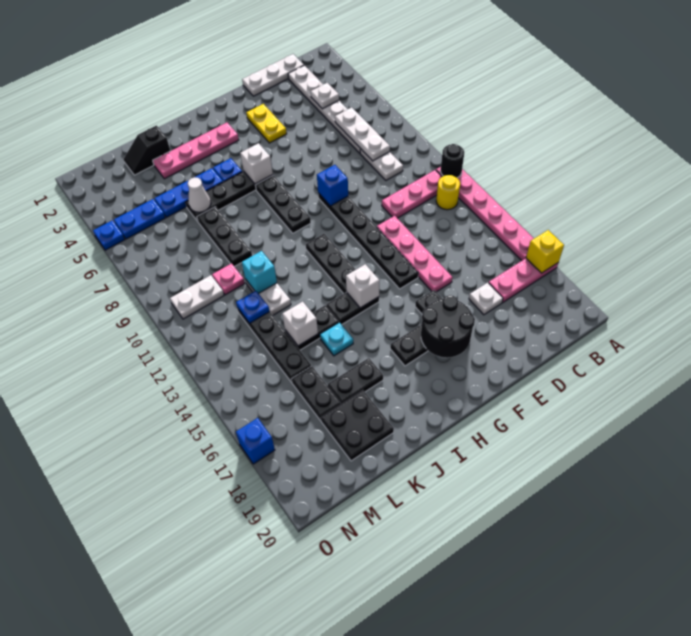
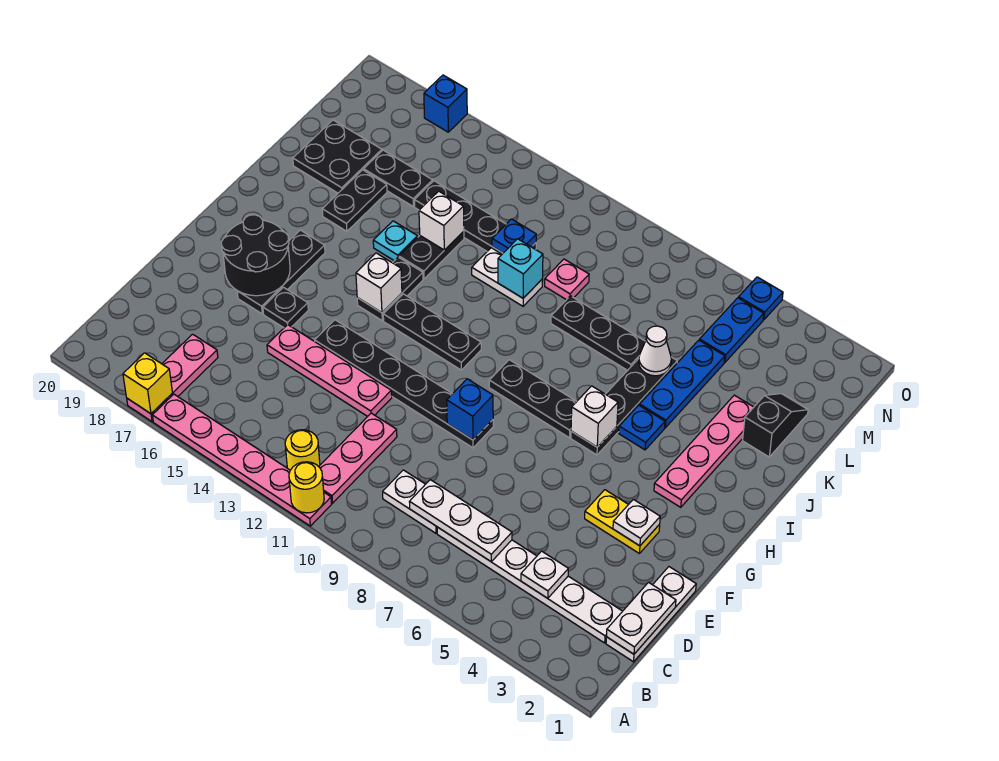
black round brick A11 level 2 -> yellow round brick A11 level 2
white plate D17 level 1 -> white plate F3 level 2
white plate M10:N10 level 1 -> white plate C1:D1 level 2

